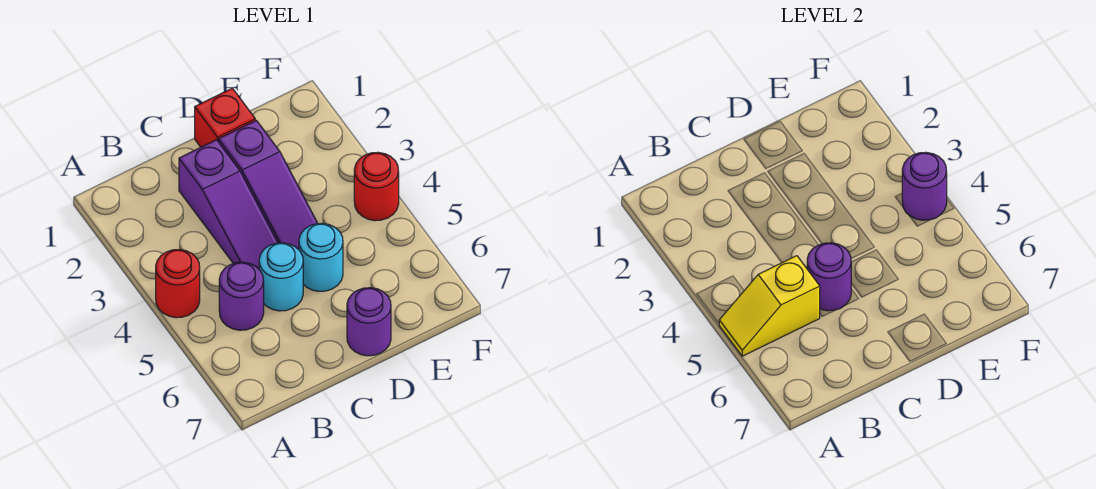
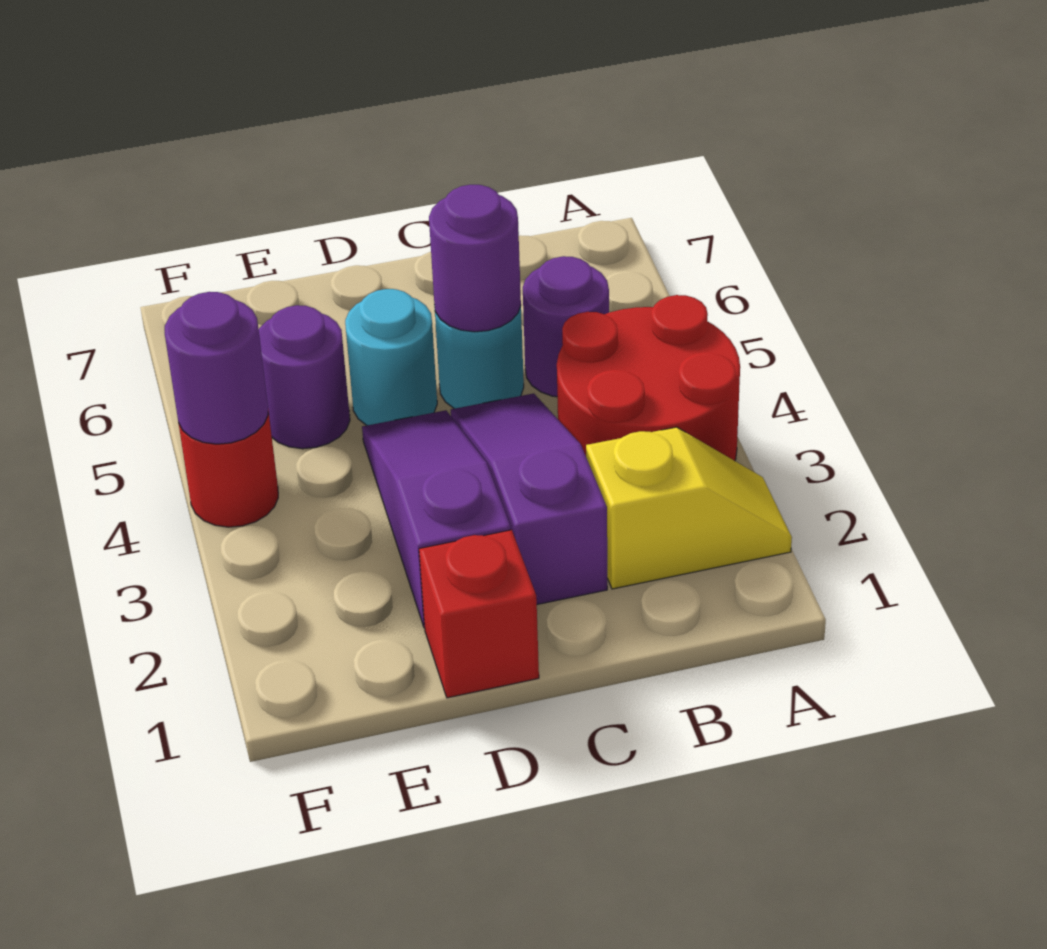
red round brick A4 level 1 -> red round brick A3:B4 level 1
yellow slope A5:B5 level 2 top B -> yellow slope A2:B2 level 1 top B
purple round brick D7 level 1 -> purple round brick E5 level 1

